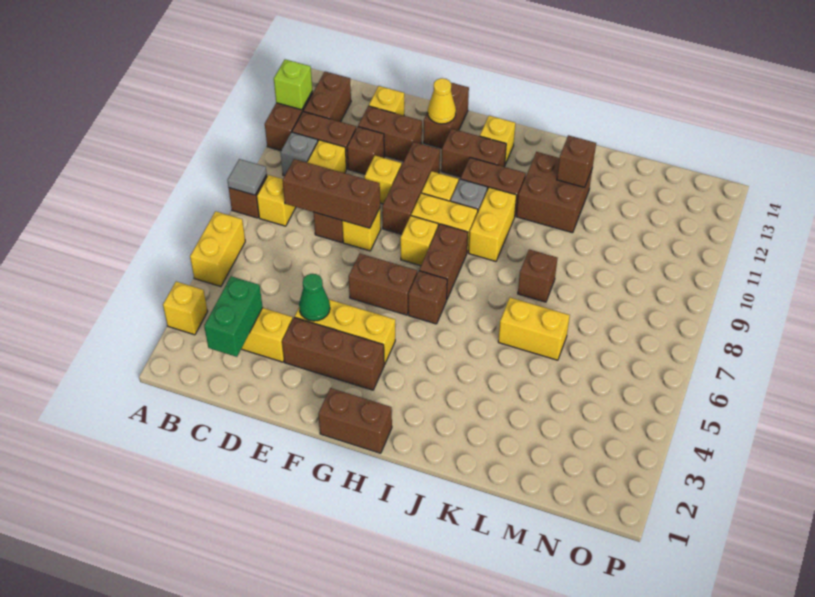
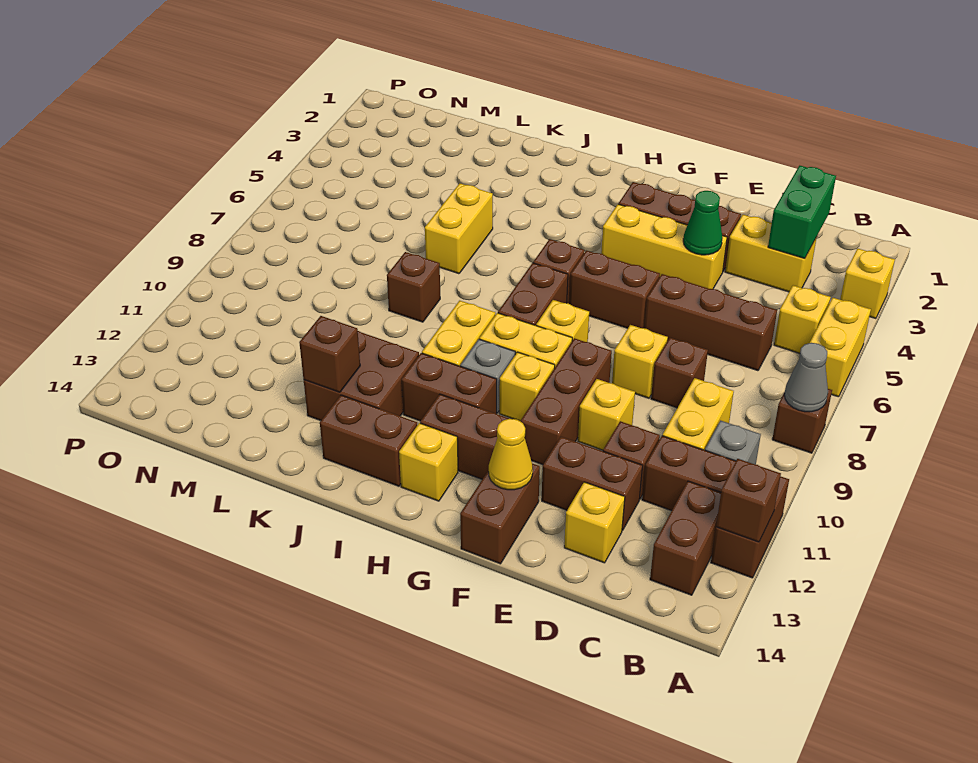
grey tile A8 level 2 -> grey cone A8 level 2
lime brick A12 level 2 -> brown brick A12 level 2
yellow brick B8 level 1 -> yellow brick B5 level 1
brown brick C8:E8 level 2 -> brown brick C6:E6 level 1
brown brick G1:H1 level 1 -> brown brick I13:J13 level 1
yellow brick K6:L6 level 1 -> yellow brick K5:K6 level 1

